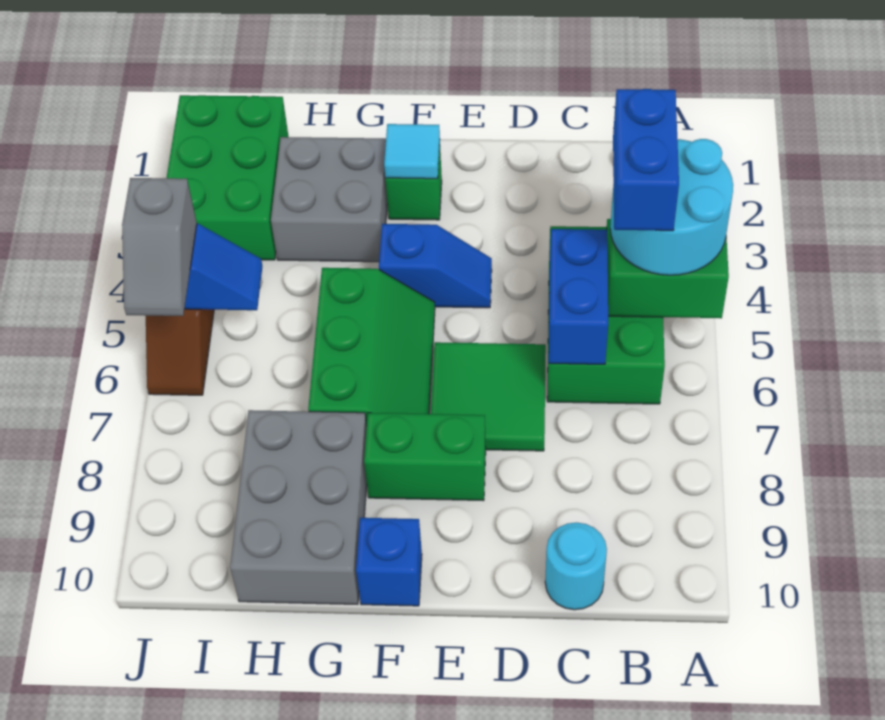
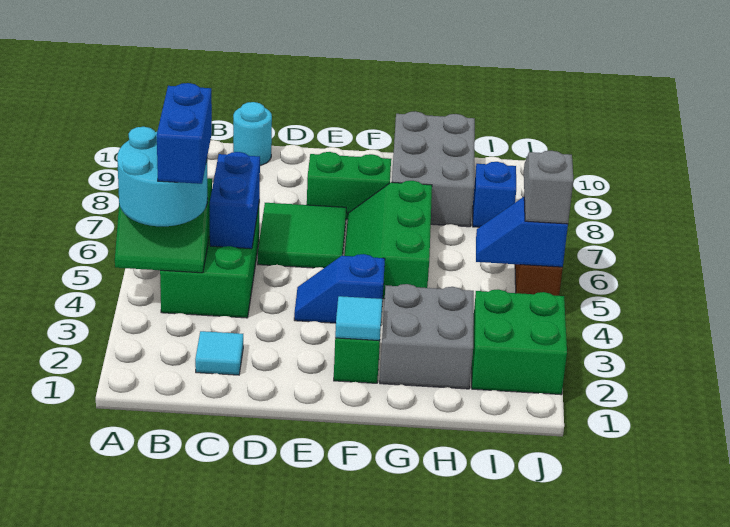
none -> cyan tile C2 level 1
blue brick F10 level 1 -> blue brick I8 level 1
green brick I1:J3 level 1 -> green brick I2:J3 level 1

